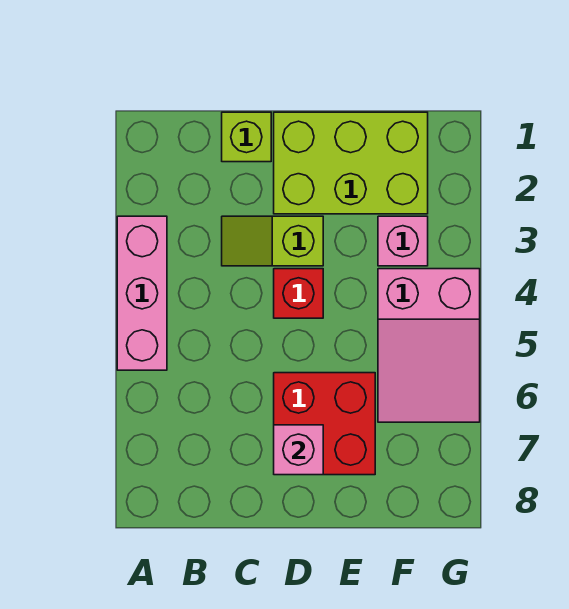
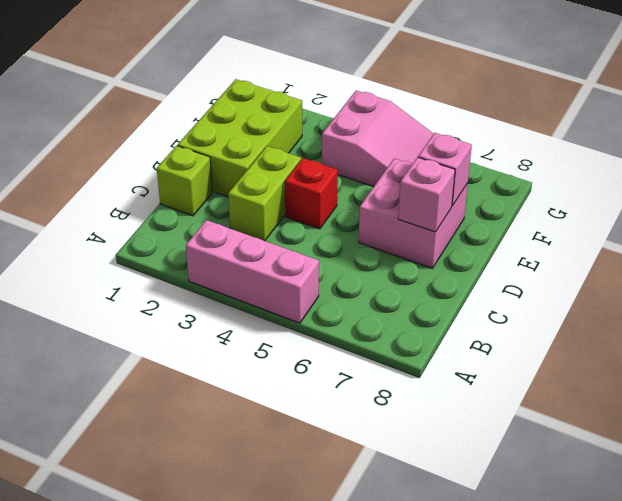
lime slope C3:D3 level 1 top D -> lime brick C3:D3 level 1
red brick D6:E7 level 1 -> pink brick D6:E7 level 1
pink brick F3 level 1 -> pink brick E7 level 2

